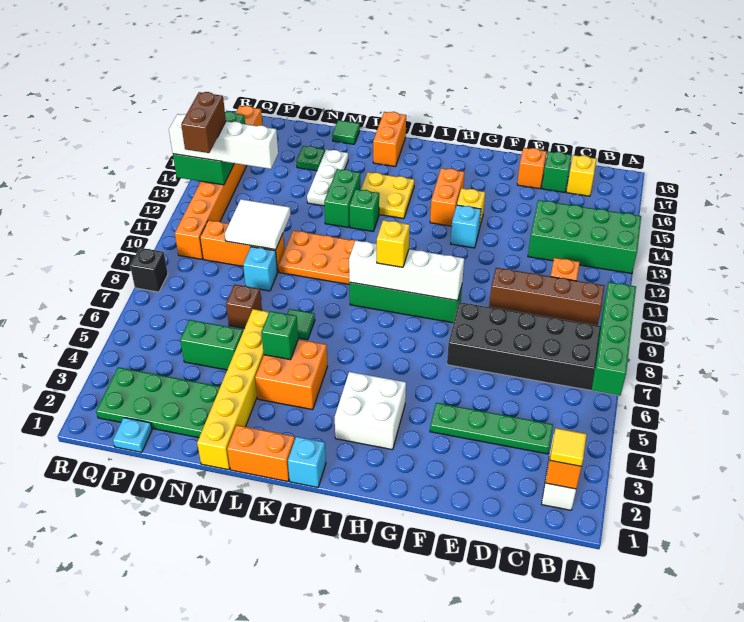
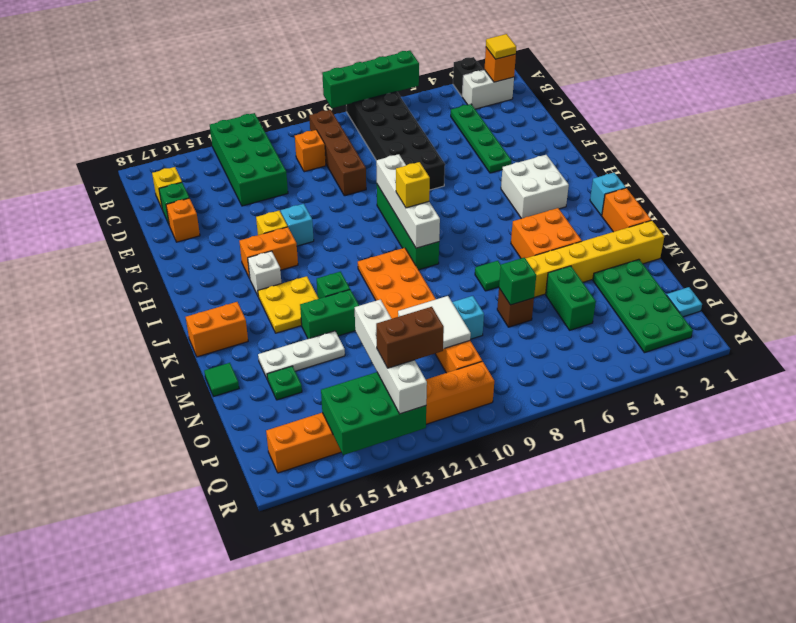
none -> white brick I15 level 1
green brick L5 level 2 -> green brick N7 level 2
black brick R8 level 1 -> black brick A3 level 1

